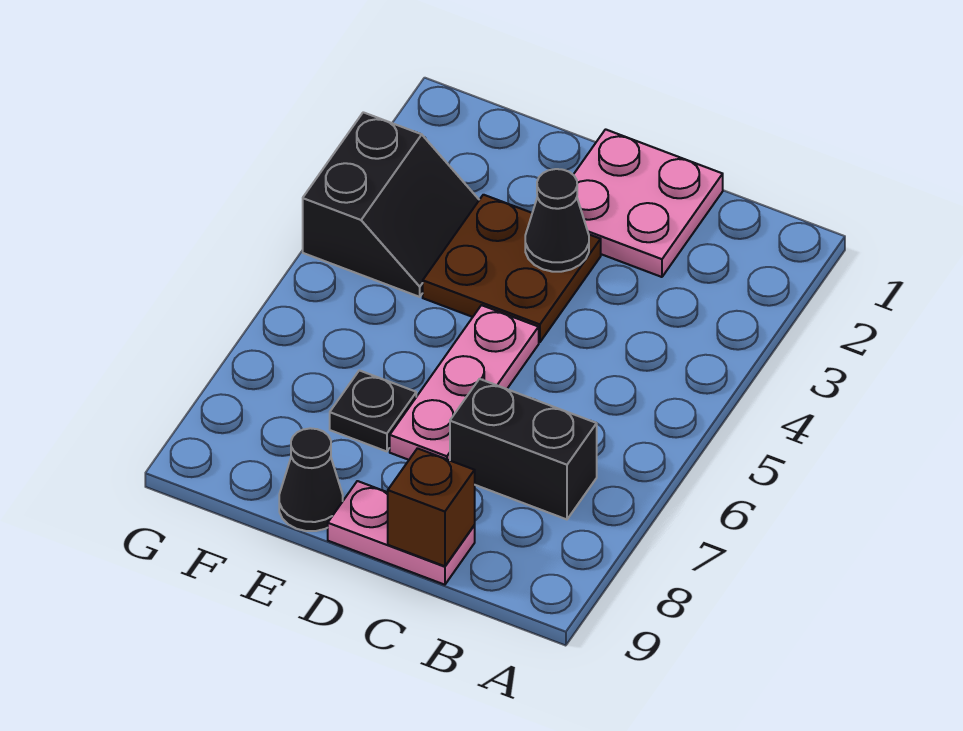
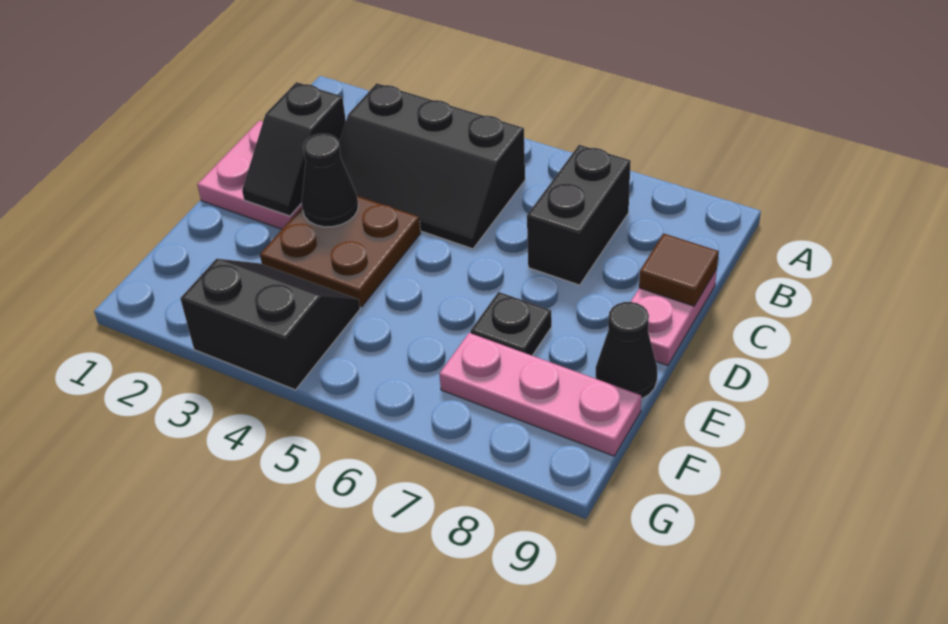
none -> black slope B3:C5 level 1 top B
none -> black slope C2:D2 level 2 top C
brown brick C9 level 2 -> brown tile C9 level 2
pink plate D5:D7 level 1 -> pink plate F7:F9 level 1

